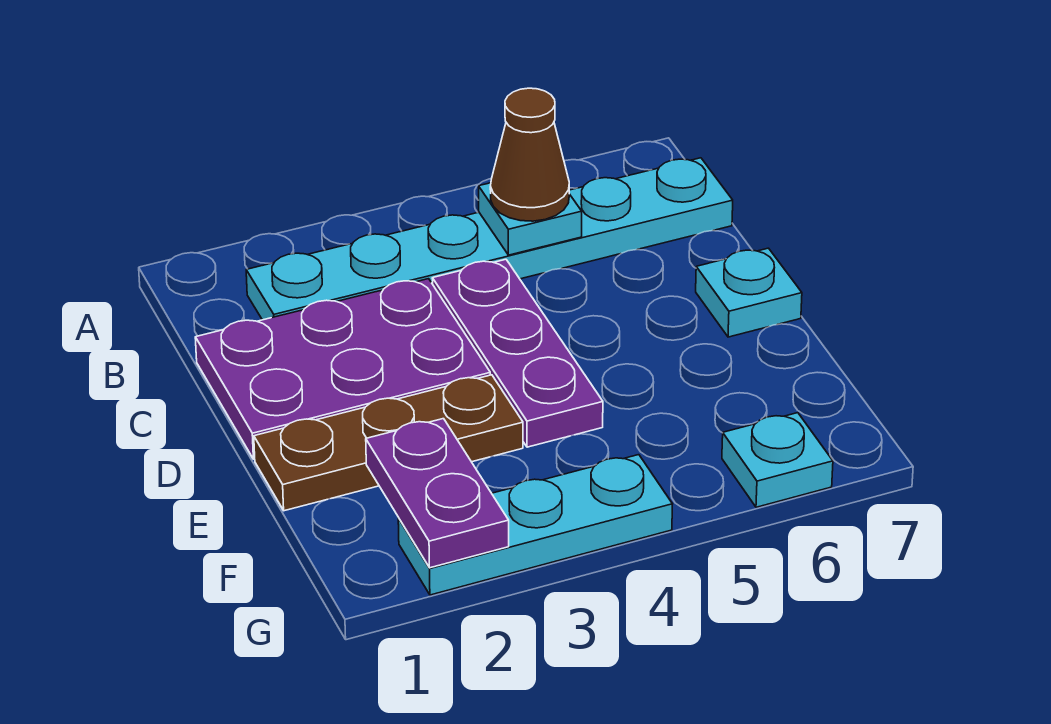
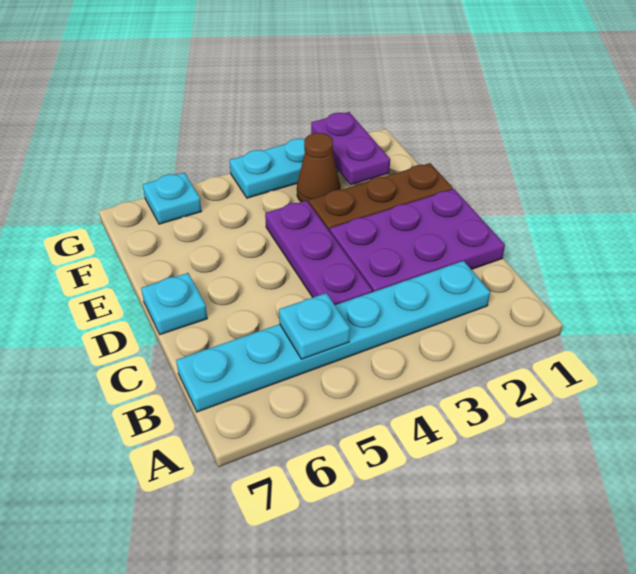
brown cone B5 level 3 -> brown cone F3 level 1

